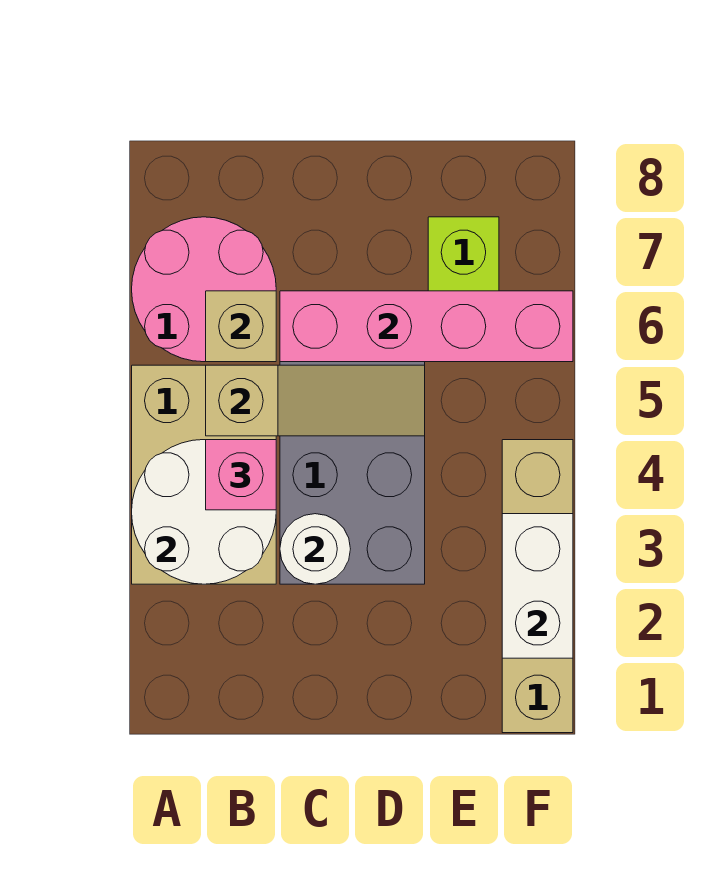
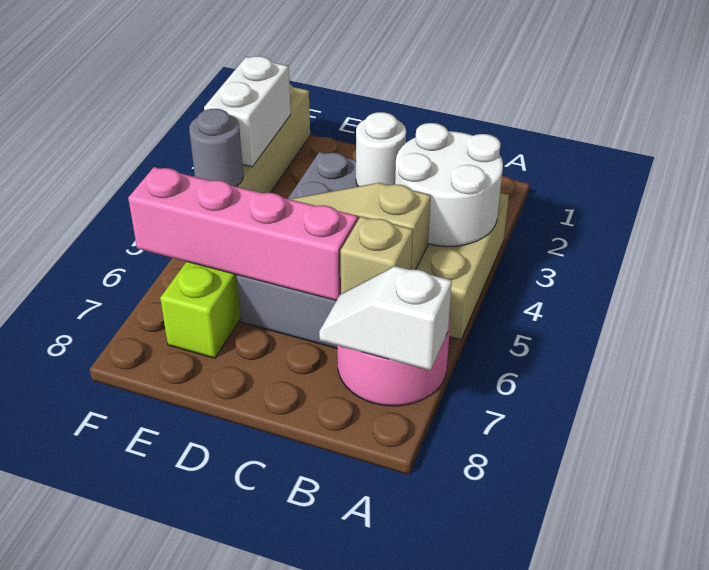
none -> white slope A7:B7 level 2 top A
pink brick B4 level 3 -> none
none -> grey round brick F4 level 2

